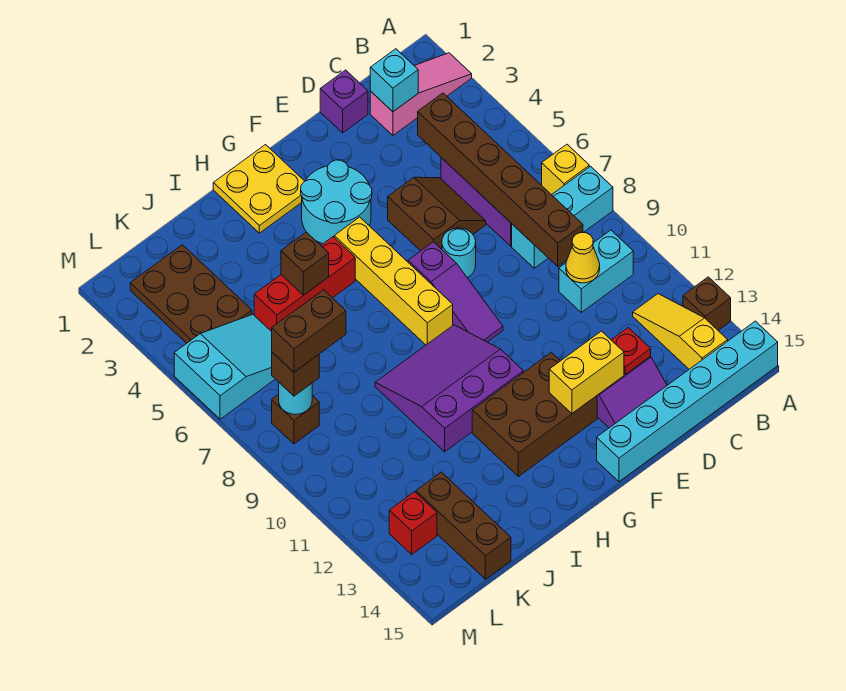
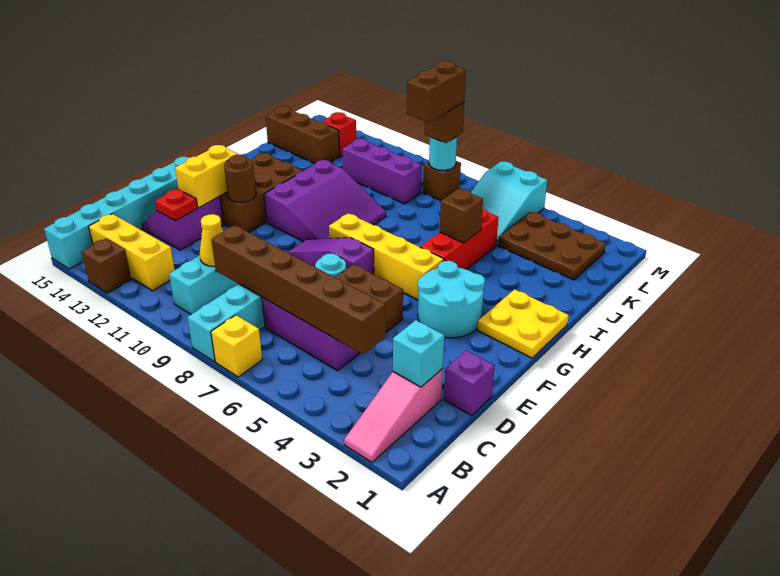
yellow slope B12:B14 level 1 top 14 -> yellow brick B12:B14 level 1
none -> brown round brick F12 level 2
none -> purple brick K9:K11 level 1

